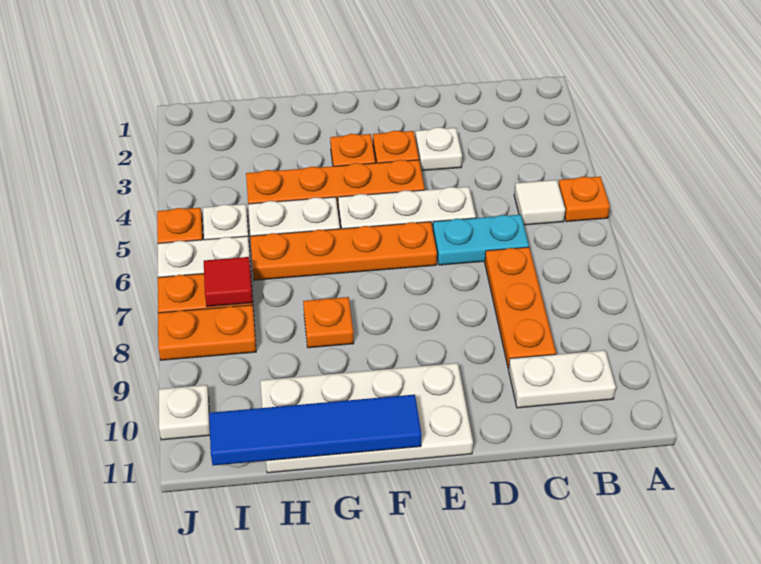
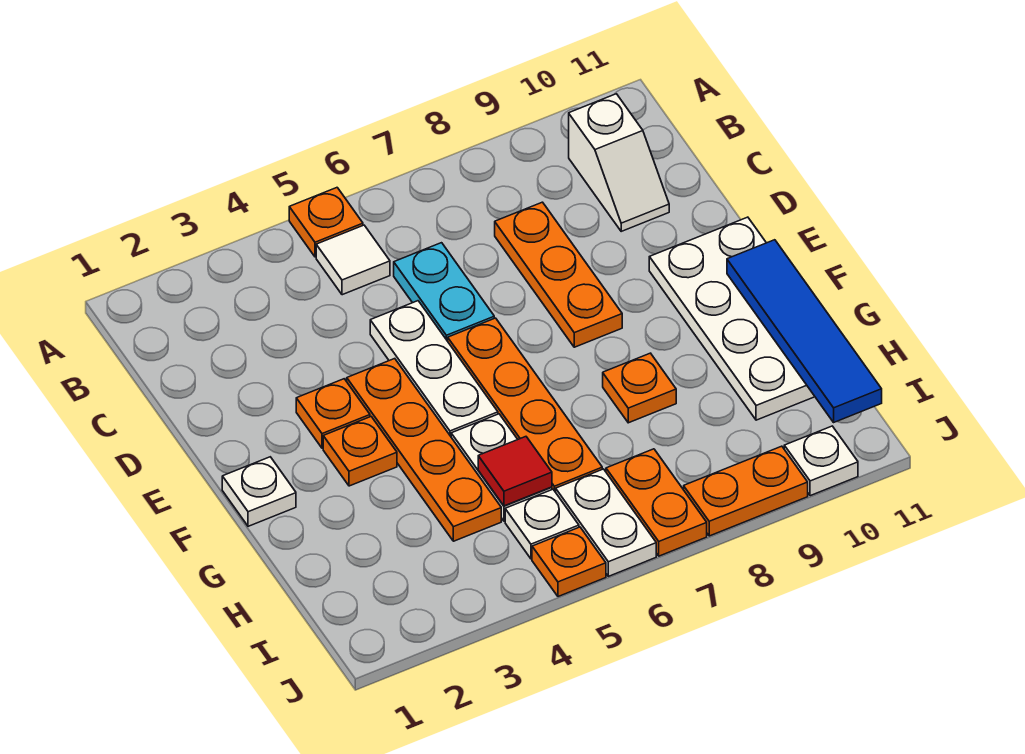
white plate B10:C10 level 1 -> white slope B10:C10 level 1 top B
orange plate C7:C9 level 1 -> orange plate C8:E8 level 1
white plate D3 level 1 -> white plate F1 level 1
red tile I7 level 2 -> red tile H5 level 2
orange plate I8:J8 level 1 -> orange plate J8:J9 level 1

